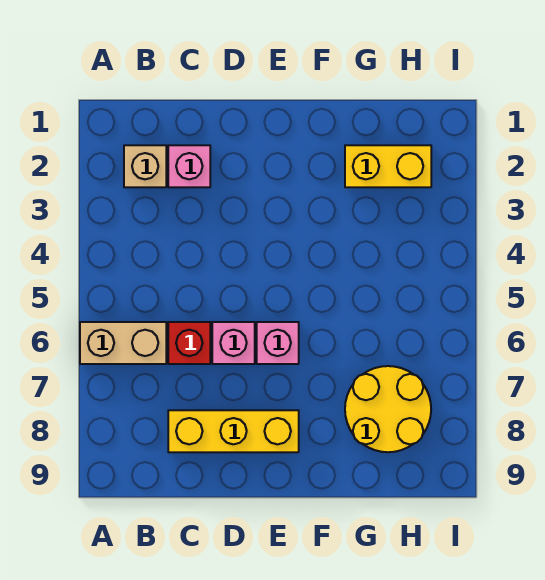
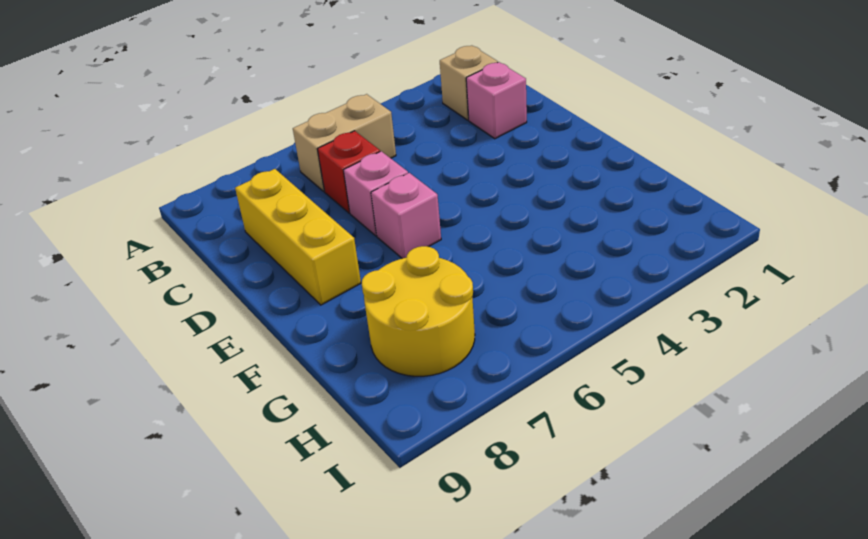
tan brick A6:B6 level 1 -> tan brick B5:B6 level 1
yellow brick G2:H2 level 1 -> none

